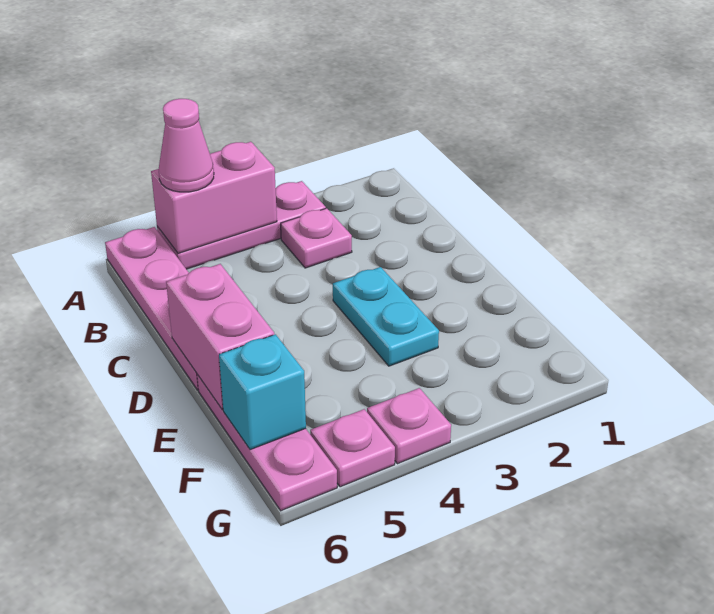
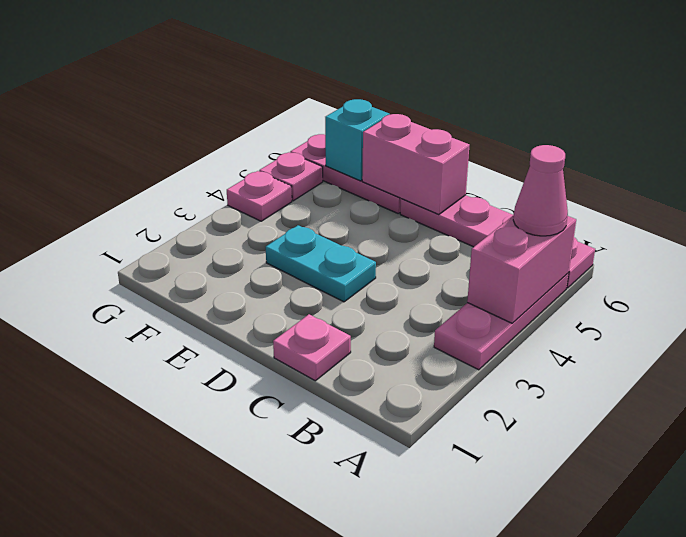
pink plate B3 level 1 -> pink plate C1 level 1

